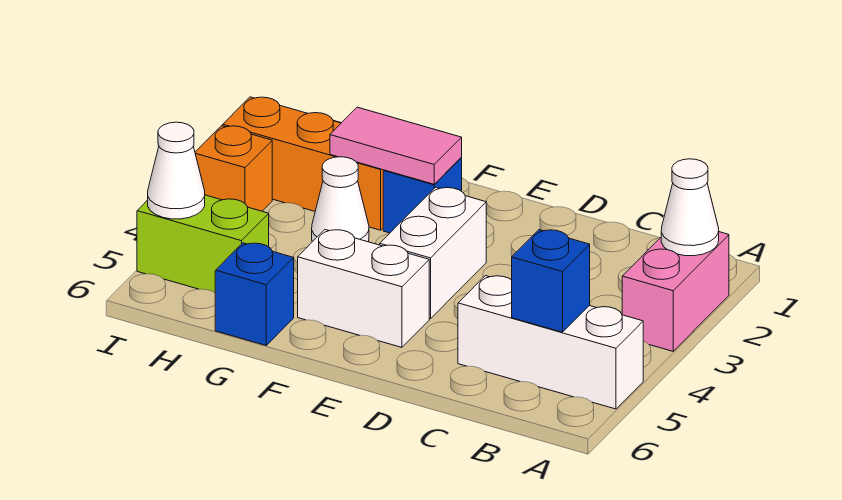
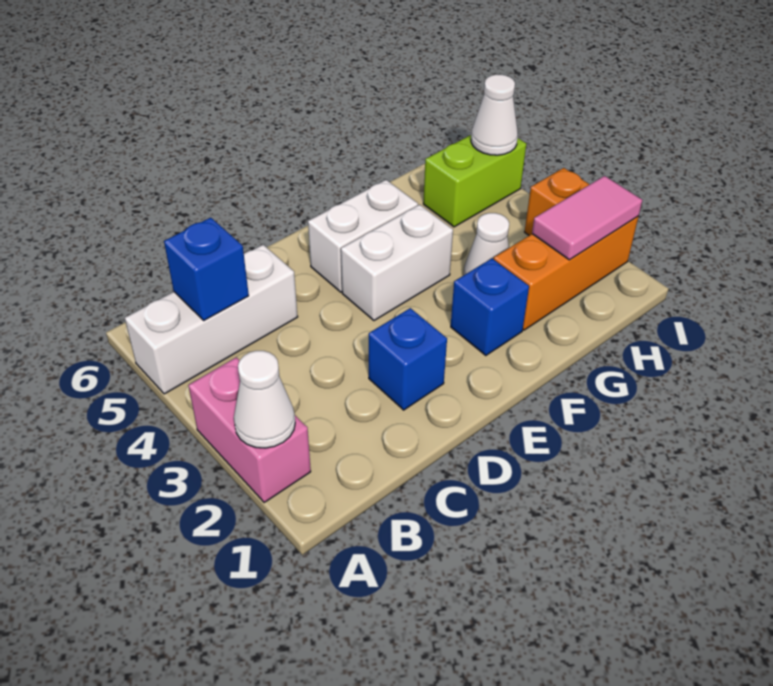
white brick E3:E4 level 1 -> white brick E4:F4 level 1
pink tile F2:G2 level 2 -> pink tile H2:I2 level 2
blue brick G6 level 1 -> blue brick D2 level 1

